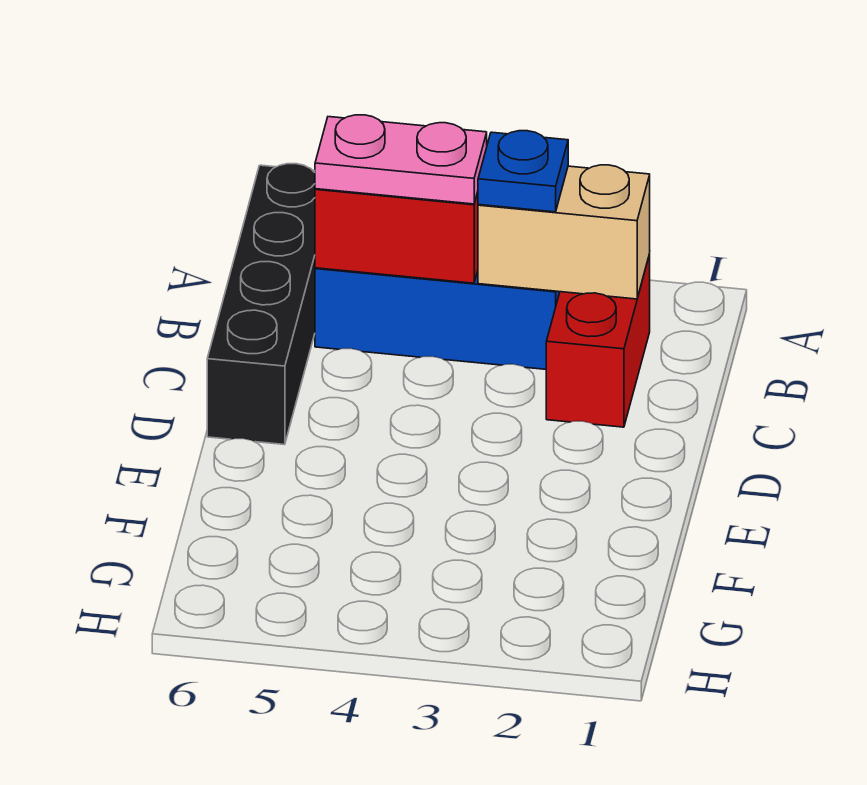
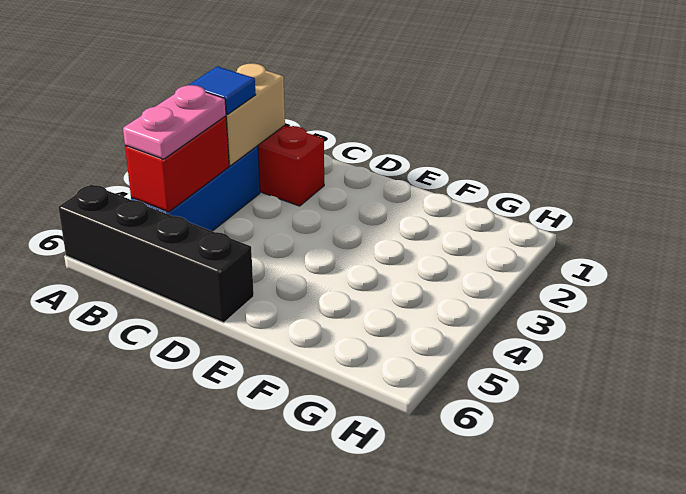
blue plate B3 level 3 -> blue tile B3 level 3

